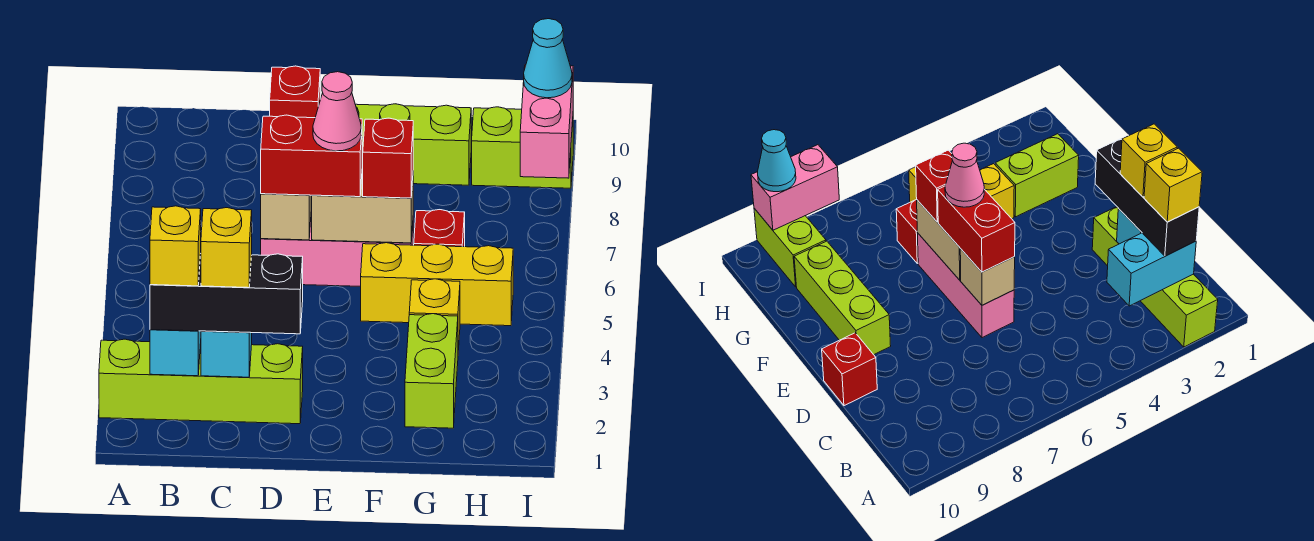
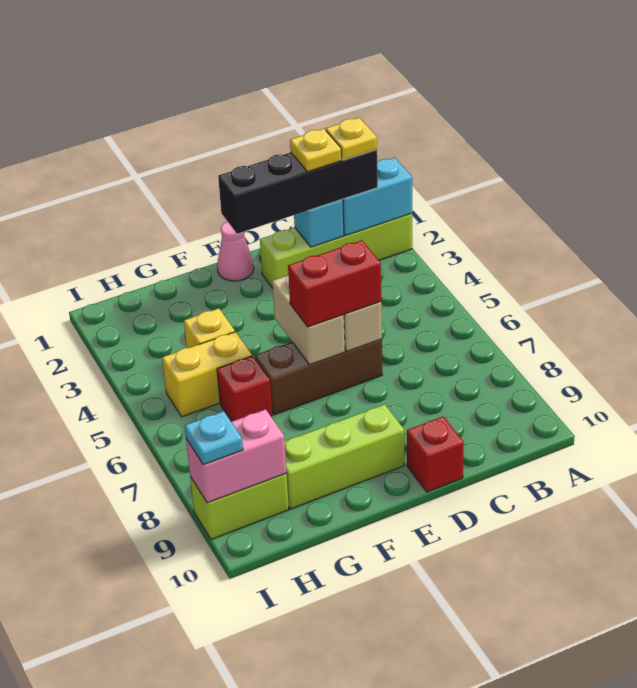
cyan brick B2:B3 level 2 -> cyan brick A2:B2 level 2
black brick B2:D2 level 3 -> black brick B2:E2 level 3
yellow brick B2 level 4 -> yellow plate B2 level 4
yellow brick C2 level 4 -> yellow plate C2 level 4
pink brick D6:F6 level 1 -> brown brick D6:F6 level 1
tan brick E6:F6 level 2 -> tan brick E5:E6 level 2
pink cone E6 level 4 -> pink cone E1 level 1
yellow brick F5:H5 level 1 -> yellow brick G5:H5 level 1
red brick F6 level 3 -> none
lime brick G2:G3 level 1 -> none
pink brick I8:I9 level 2 -> pink brick H9:I9 level 2
cyan cone I9 level 3 -> cyan plate I9 level 3

